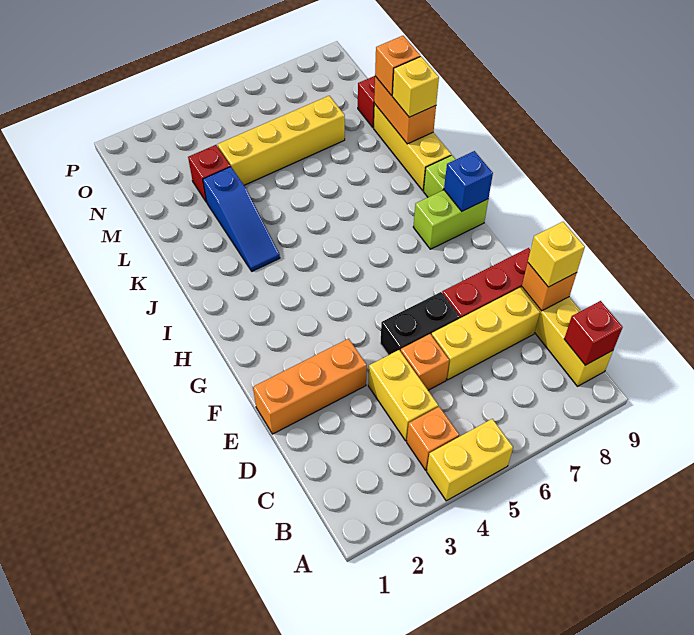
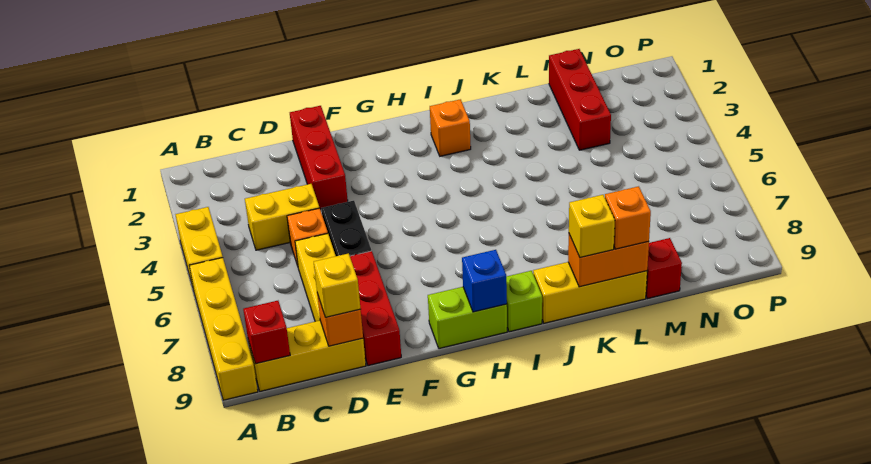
orange brick B4 level 1 -> orange brick I2 level 1
orange brick E1:E3 level 1 -> red brick E1:E3 level 1
lime brick H8:H9 level 1 -> lime brick G9:H9 level 1
blue slope J3:L3 level 1 top L -> none
red brick M3 level 1 -> red brick M1:M3 level 1
yellow brick M4:M7 level 1 -> yellow brick A6:A9 level 1

